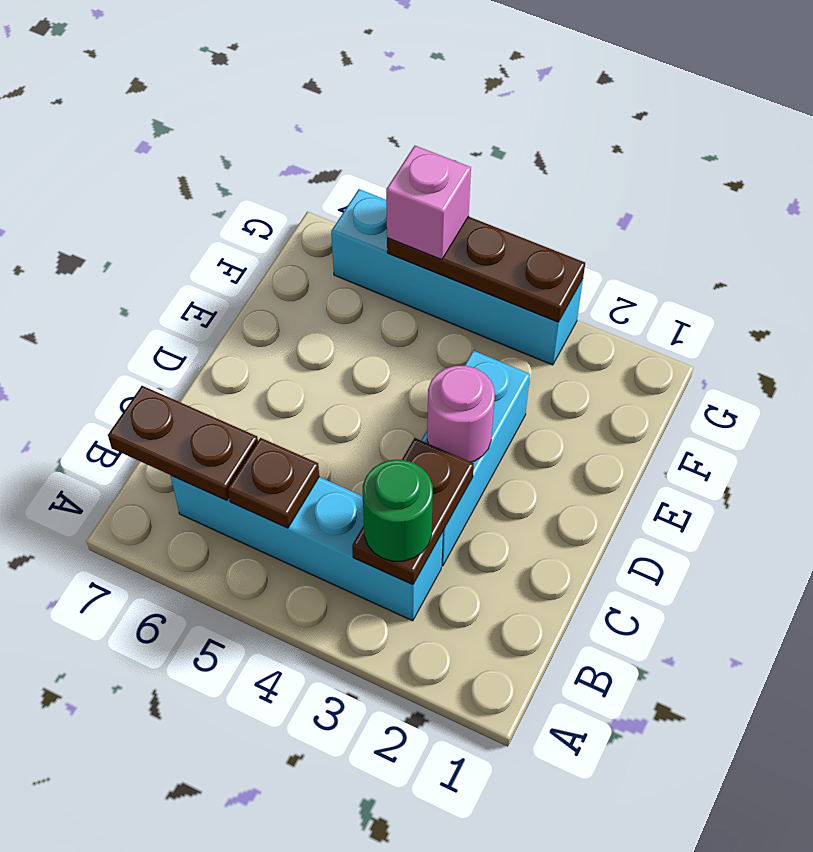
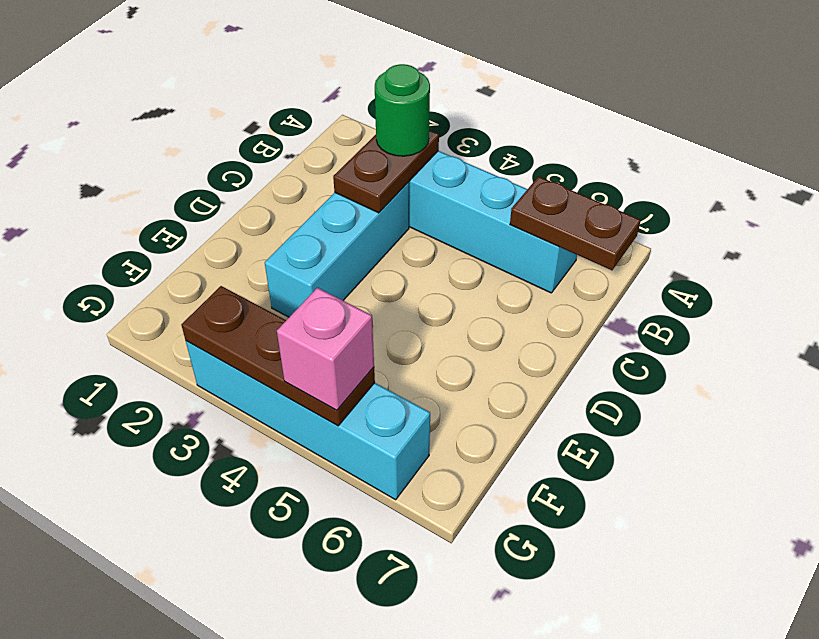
brown plate B5 level 2 -> none
pink round brick D3 level 2 -> none

